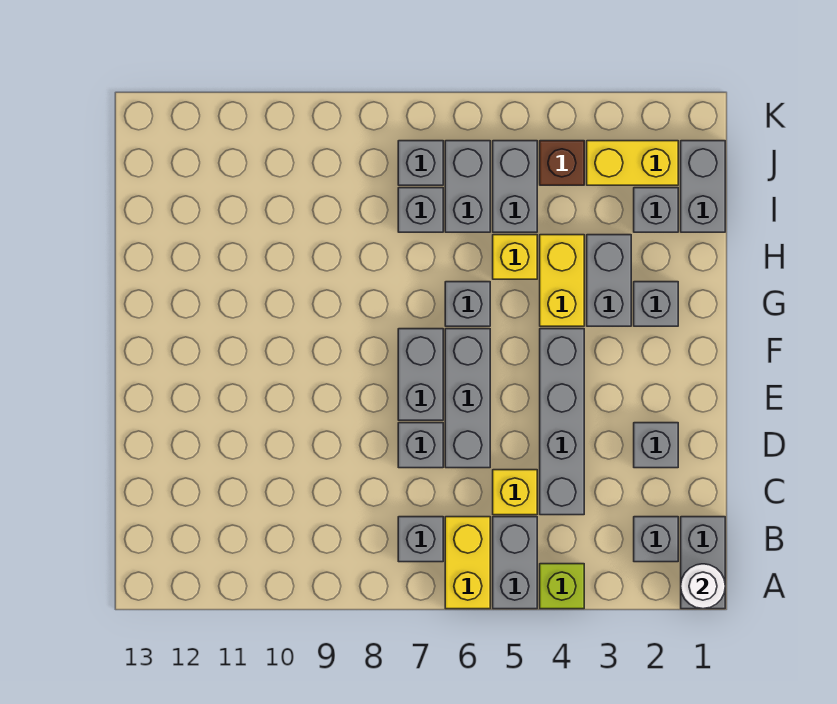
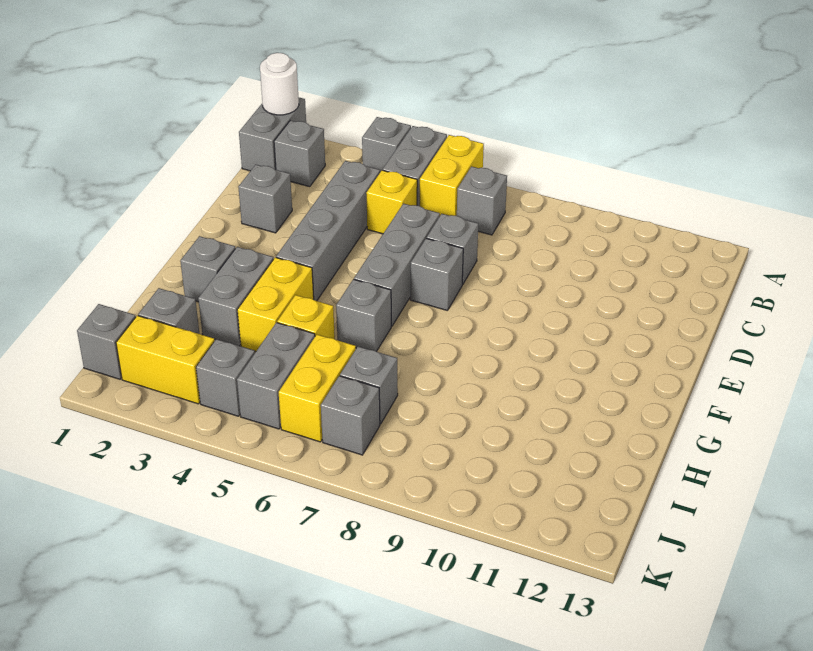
lime brick A4 level 1 -> grey brick A4 level 1
grey brick E7:F7 level 1 -> grey brick E7 level 1
grey brick I1:J1 level 1 -> grey brick J1 level 1
grey brick I6:J6 level 1 -> yellow brick I6:J6 level 1
brown brick J4 level 1 -> grey brick J4 level 1

